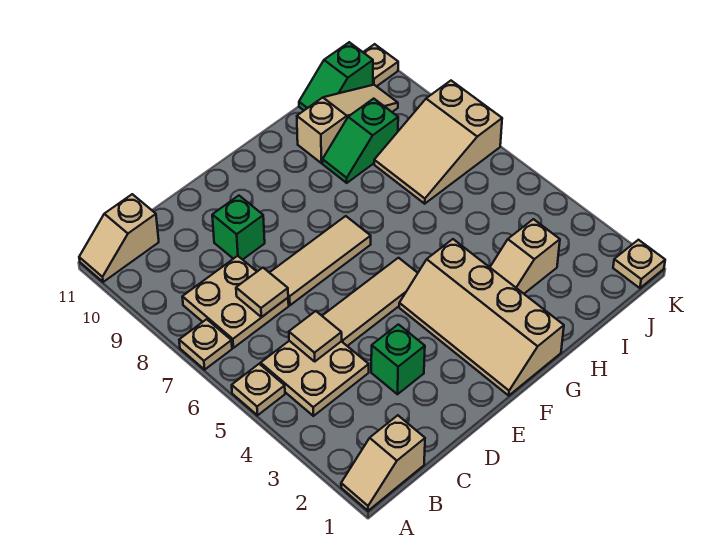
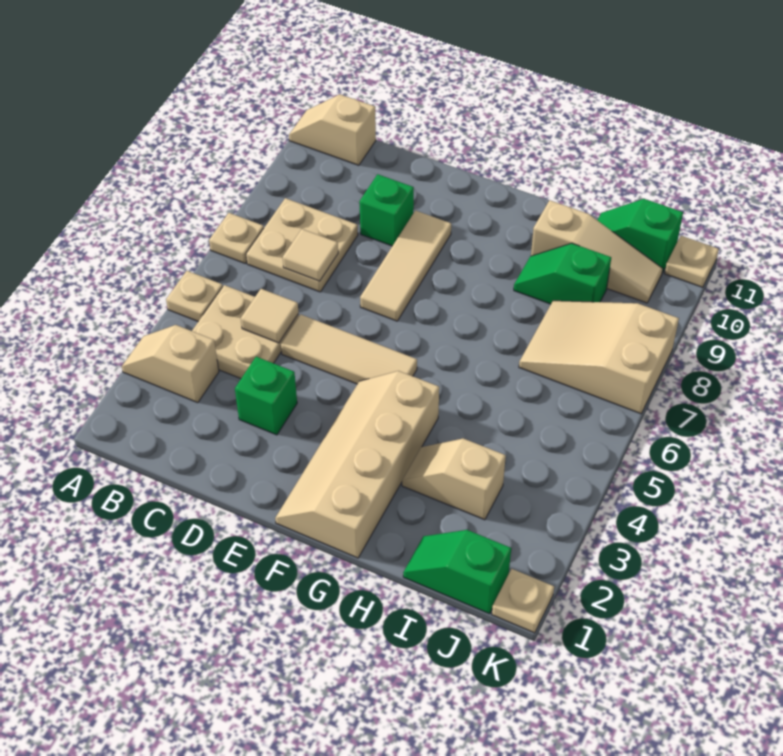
tan slope A1:B1 level 1 top B -> tan slope A3:B3 level 1 top B
tan tile D7:F7 level 1 -> tan tile E7:E9 level 1
none -> green slope I1:J1 level 1 top J

